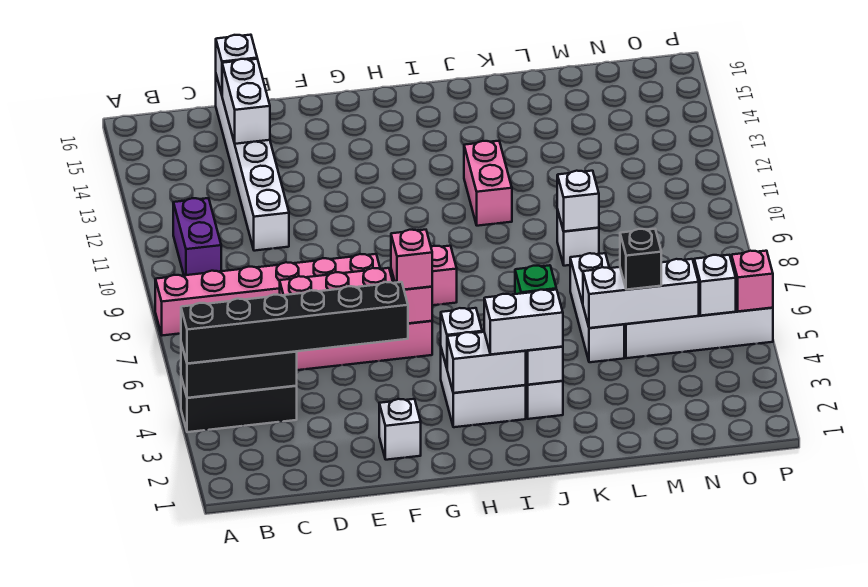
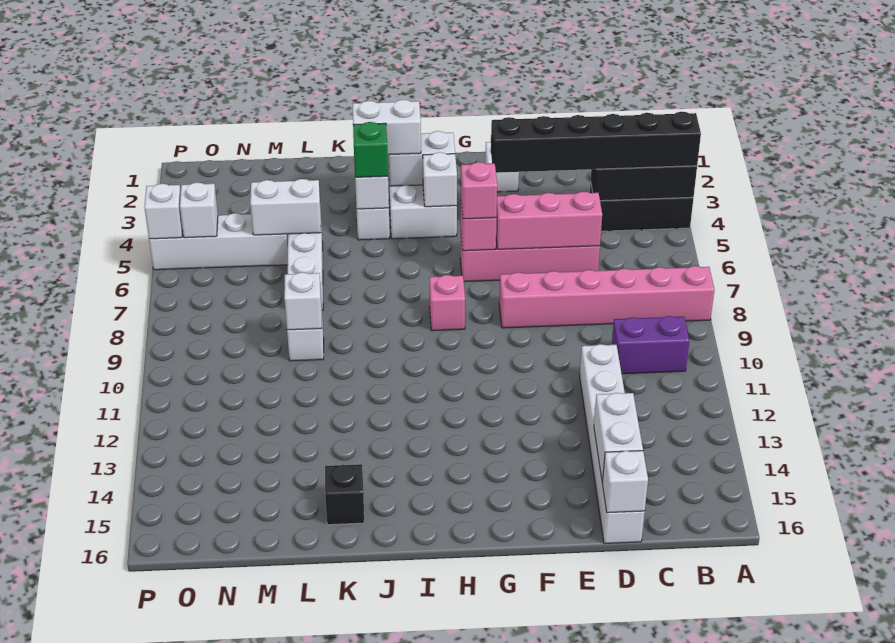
purple brick B10:B11 level 1 -> purple brick B10:C10 level 1
pink brick J11:J12 level 1 -> none
white brick L5:N5 level 2 -> white brick L5:M5 level 2
black brick M5 level 3 -> black brick K15 level 1
pink brick P5 level 2 -> white brick P5 level 2

